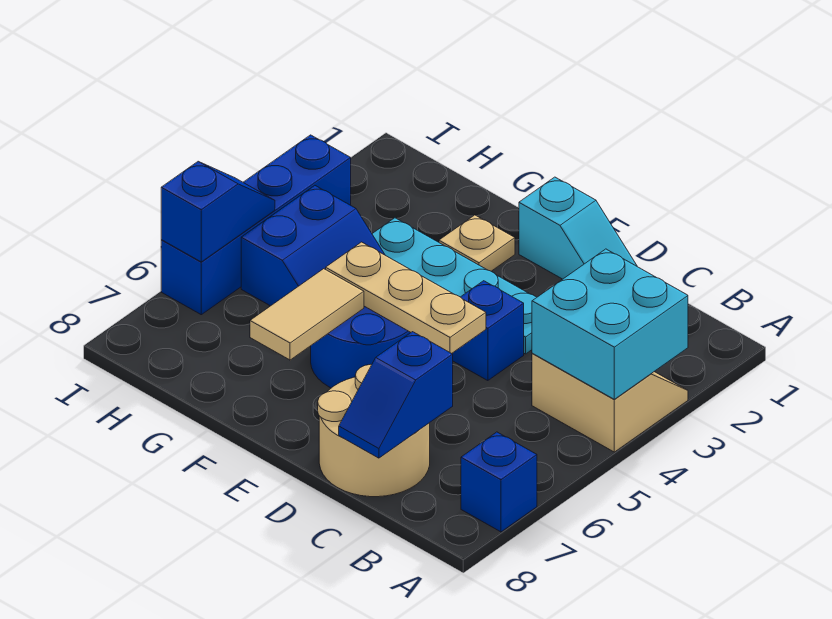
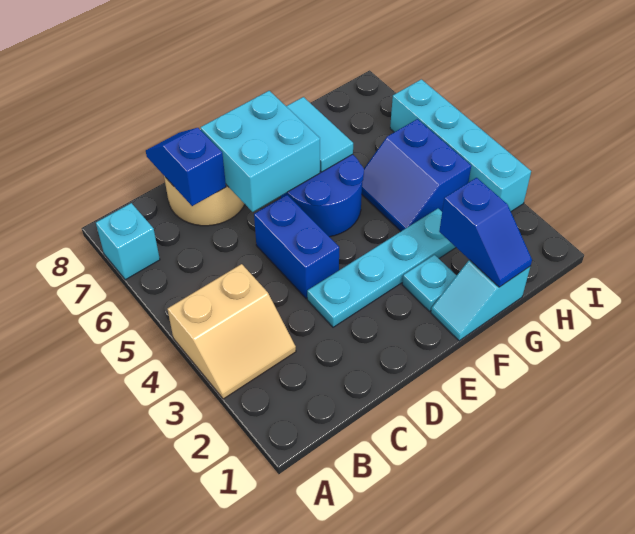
cyan brick A3:B4 level 2 -> cyan brick D6:E7 level 2
blue brick A7 level 1 -> cyan brick A7 level 1
cyan slope D1:E1 level 1 top E -> cyan slope F1:G1 level 1 top G
blue brick D4 level 1 -> blue brick D4:D5 level 1
tan plate D5:F5 level 2 -> none
tan plate F2 level 1 -> cyan plate F2 level 1
tan tile F6:F7 level 2 -> cyan tile F6:F7 level 2
blue brick I3:I6 level 1 -> cyan brick I3:I6 level 1
blue slope I5:I6 level 2 top 6 -> blue slope G1:G2 level 2 top 2

